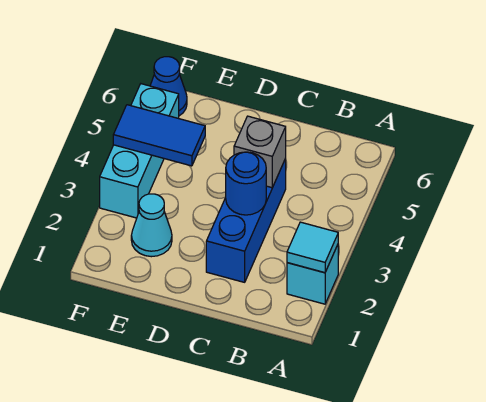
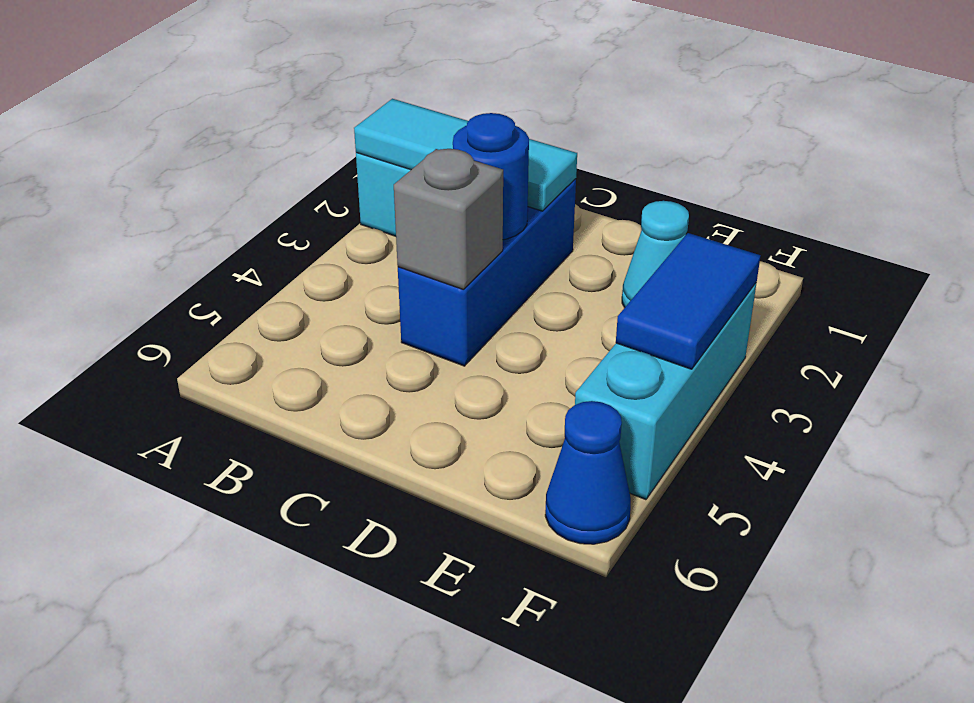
cyan tile A2 level 2 -> cyan tile A2:C2 level 2
blue tile E4:F4 level 2 -> blue tile F3:F4 level 2

